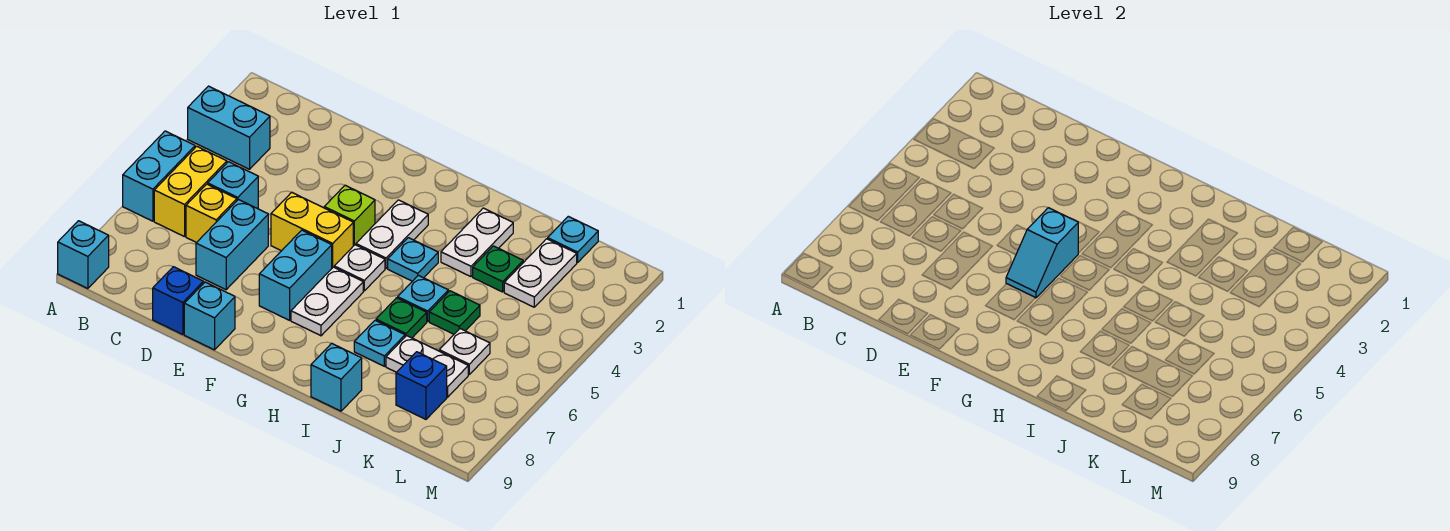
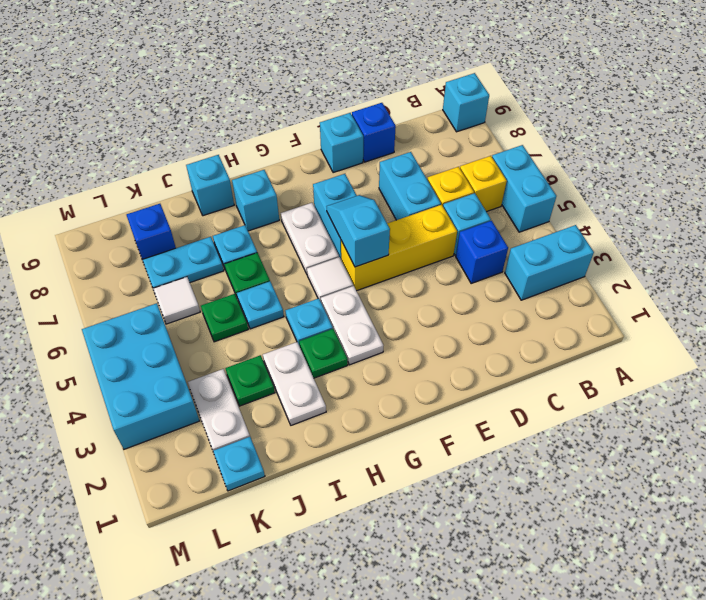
yellow brick B5:B6 level 1 -> yellow brick B6 level 1
none -> blue brick C4 level 1
yellow brick E5:F5 level 1 -> yellow brick D5:F5 level 1
lime brick F4 level 1 -> none
white plate G5 level 1 -> white tile G5 level 1
none -> green plate H3 level 1
none -> cyan brick H8 level 1
white plate J7:K7 level 1 -> cyan plate J7:K7 level 1
white plate K6 level 1 -> white tile K6 level 1
none -> cyan brick L3:M5 level 1

